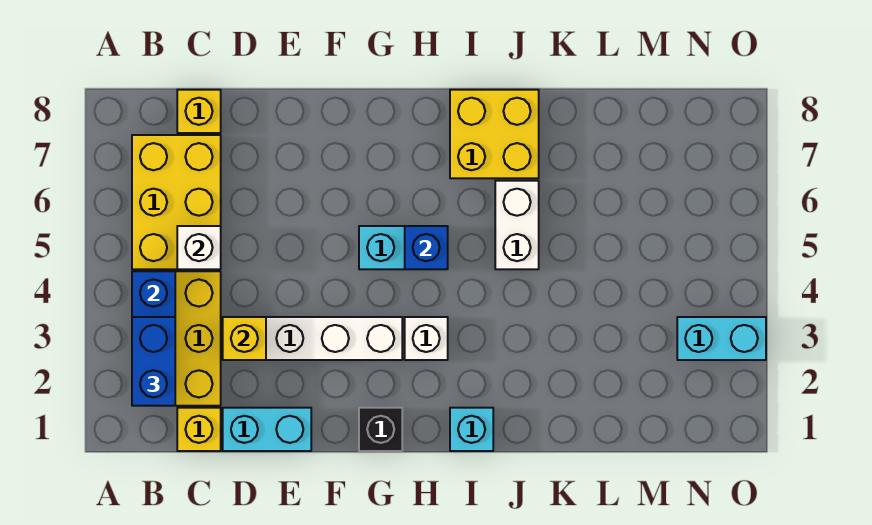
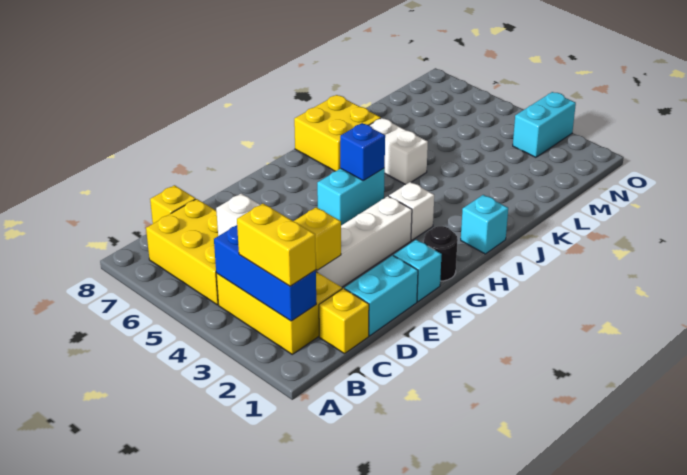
blue brick B2:B3 level 3 -> yellow brick B2:B3 level 3
none -> cyan brick F1 level 1
black brick G1 level 1 -> black round brick G1 level 1

